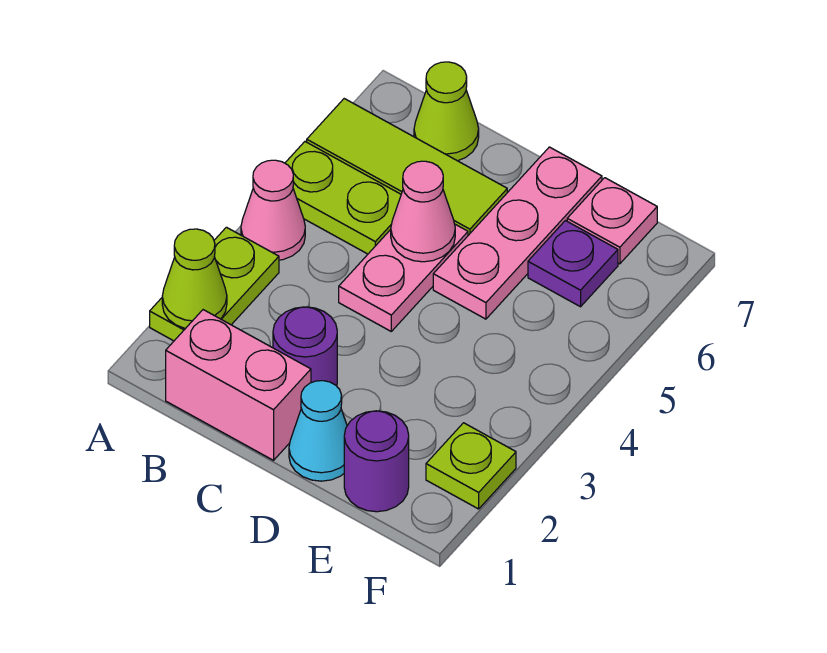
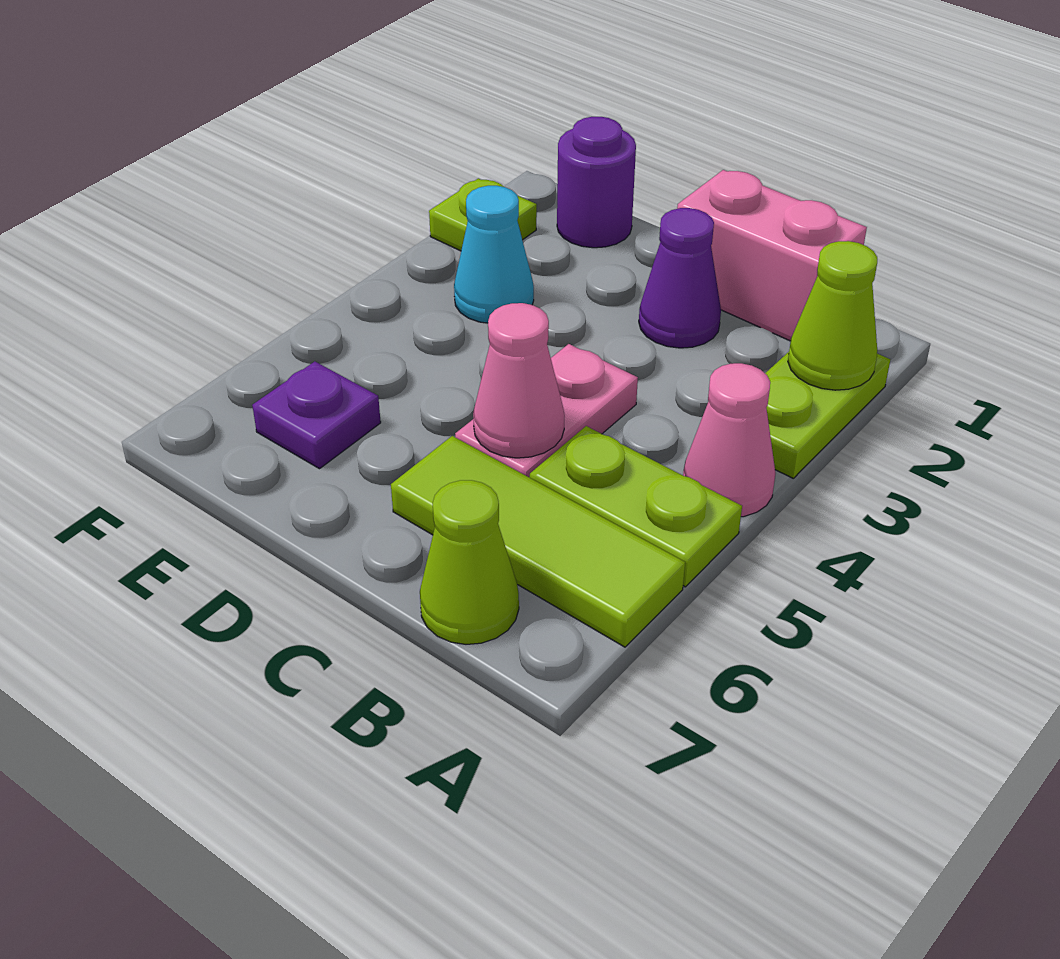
purple round brick C2 level 1 -> purple cone C2 level 1
cyan cone D1 level 1 -> cyan cone E3 level 1
pink plate D5:D7 level 1 -> none
pink plate E7 level 1 -> none

